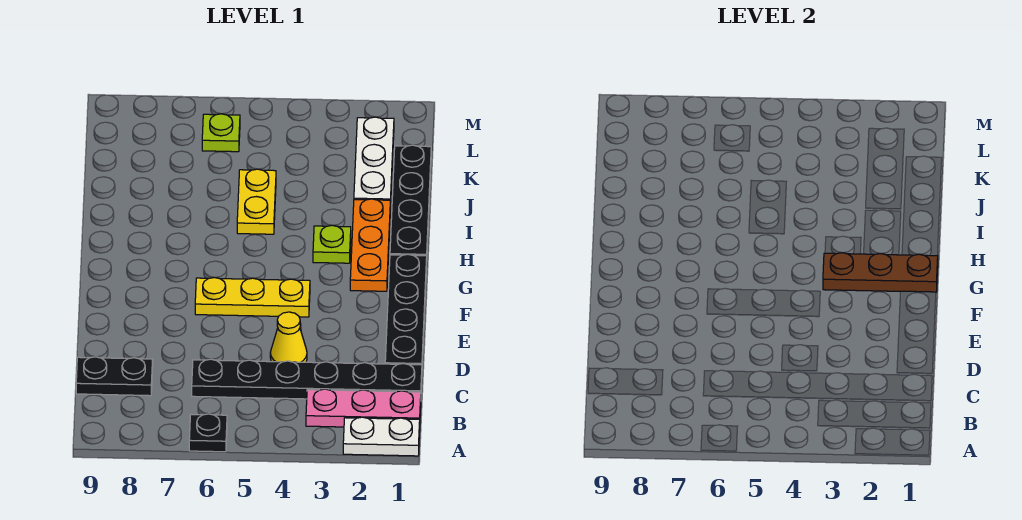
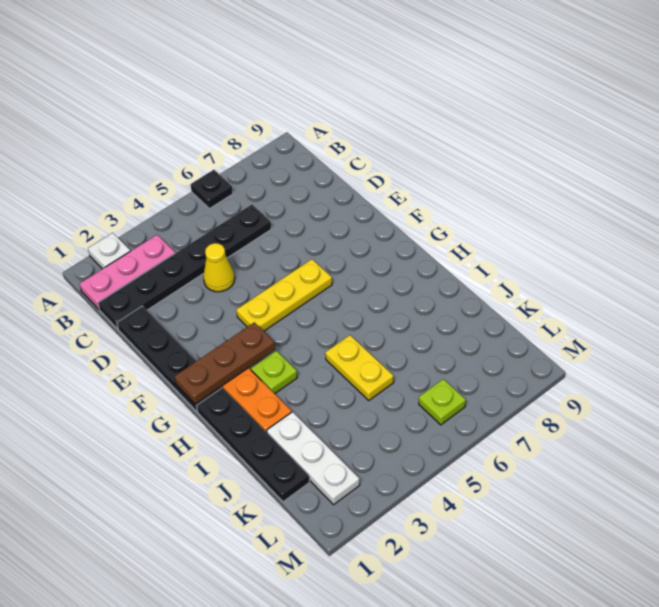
white plate A1:A2 level 1 -> white plate A2 level 1
black plate C8:C9 level 1 -> none

